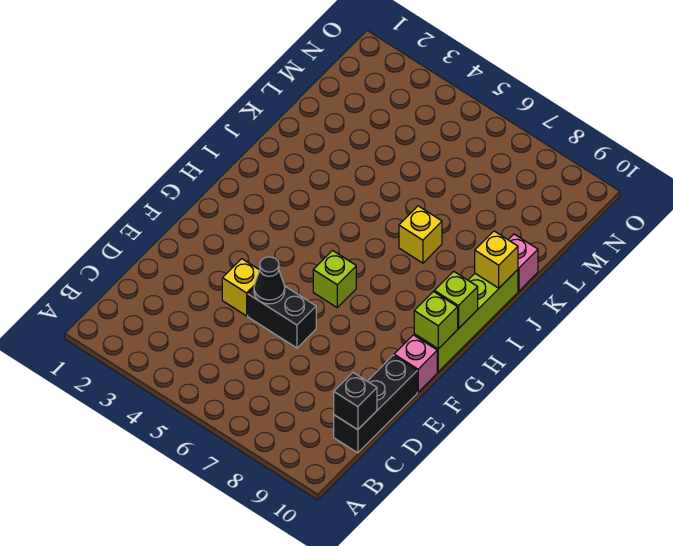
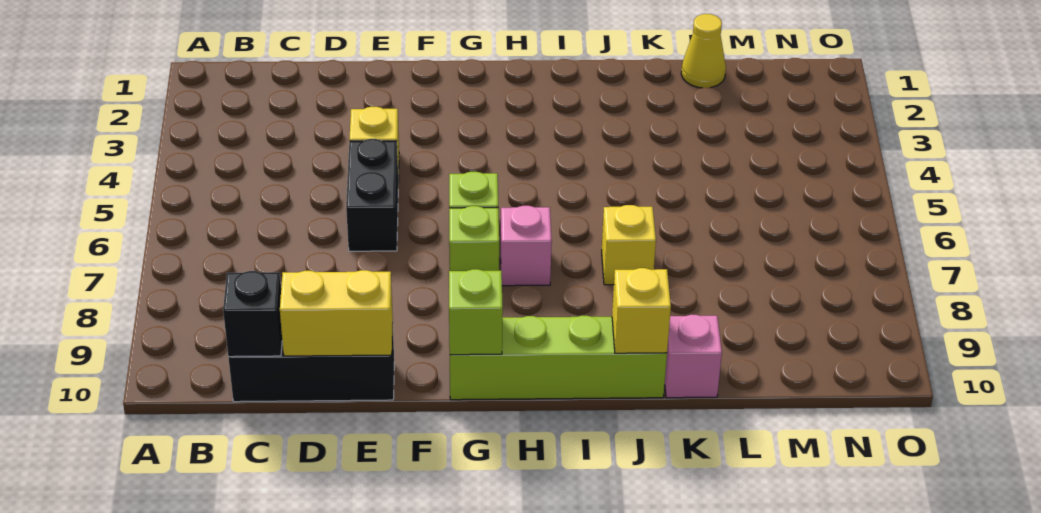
none -> yellow brick D10:E10 level 2
black cone E5 level 2 -> none
pink brick F10 level 1 -> pink brick H7 level 1
lime brick H10 level 2 -> lime brick G7 level 1
none -> yellow cone L1 level 1

